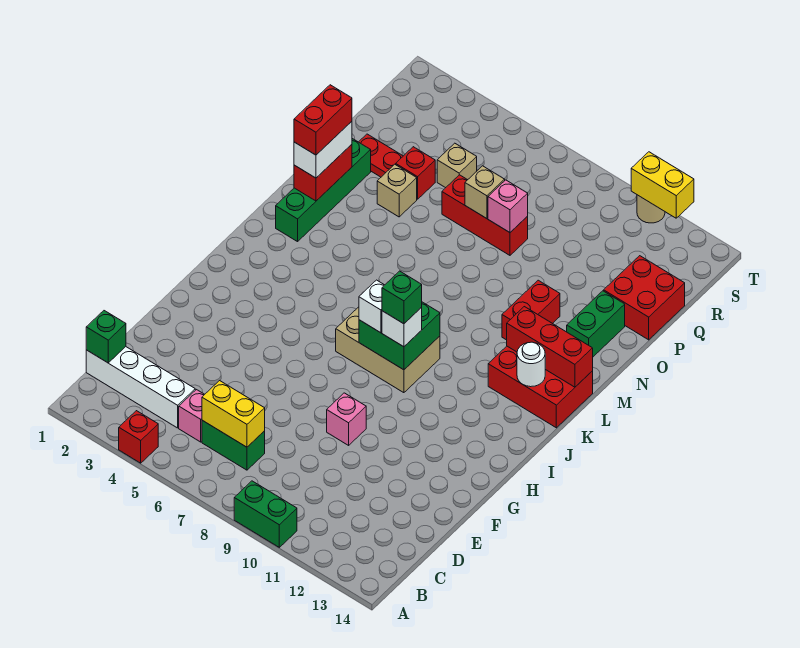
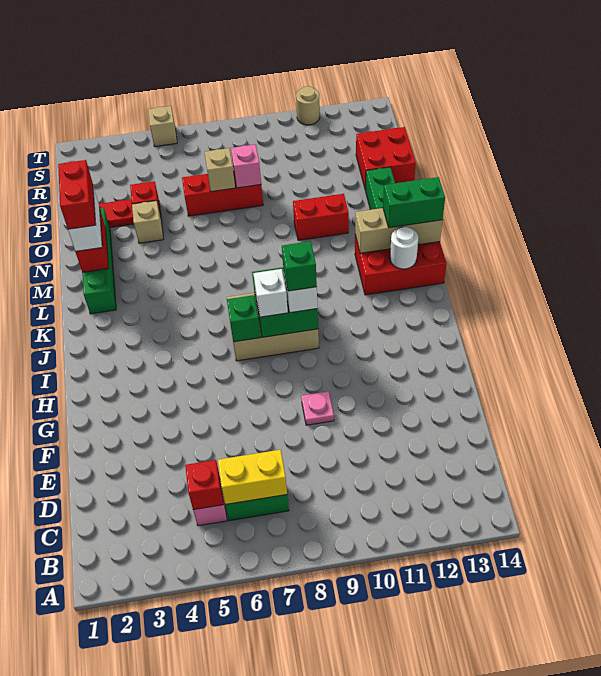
red brick A4 level 1 -> red brick C5 level 2
green brick A9:A10 level 1 -> green brick L13:L14 level 3
white brick C1:C4 level 1 -> none
green brick C1 level 2 -> green brick I7 level 2
pink brick F9 level 1 -> pink plate F9 level 1
red brick L12:L14 level 2 -> tan brick L12:L14 level 2
red brick M11:N11 level 1 -> red brick N10:N11 level 1
tan brick Q5 level 1 -> tan brick T5 level 1
yellow brick T11:T12 level 2 -> none

